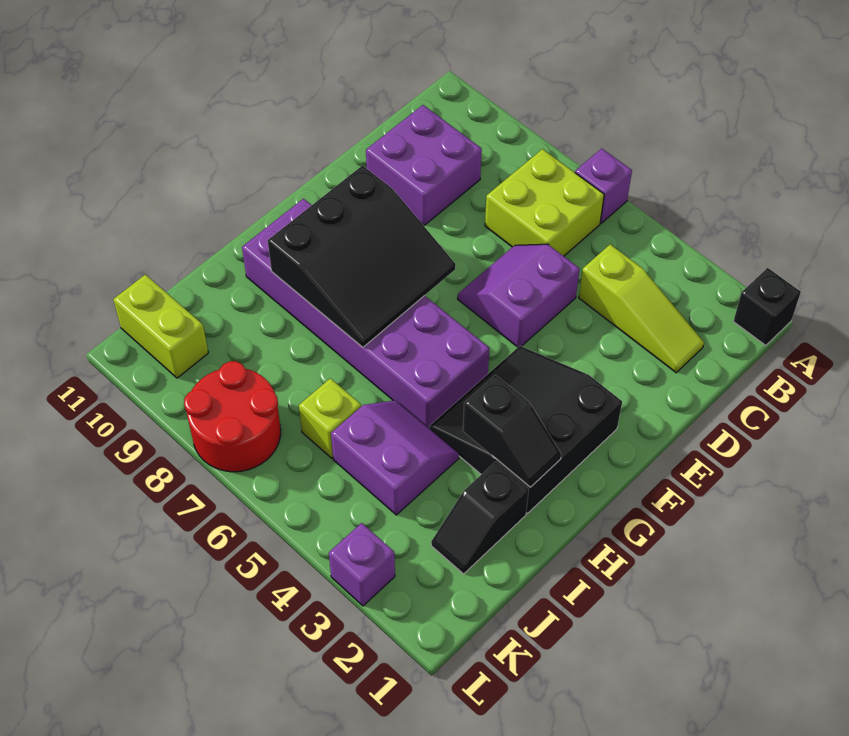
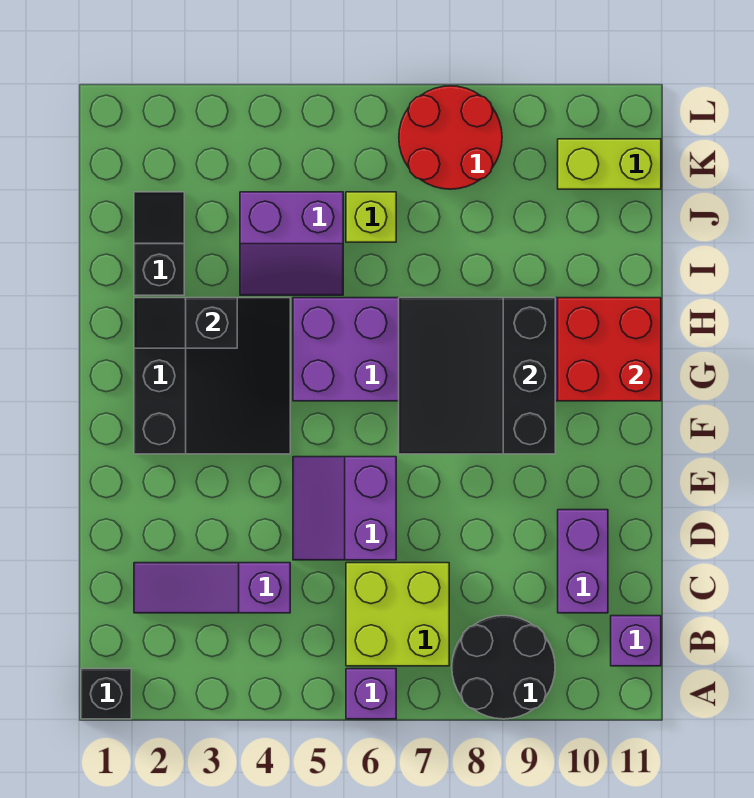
none -> black round brick A8:B9 level 1
lime slope C2:C4 level 1 top 4 -> purple slope C2:C4 level 1 top 4
purple brick C9:D10 level 1 -> purple brick C10:D10 level 1
purple slope D5:E6 level 1 top 5 -> purple slope D5:E6 level 1 top 6
none -> red brick G10:H11 level 2
purple brick L3 level 1 -> purple brick B11 level 1

